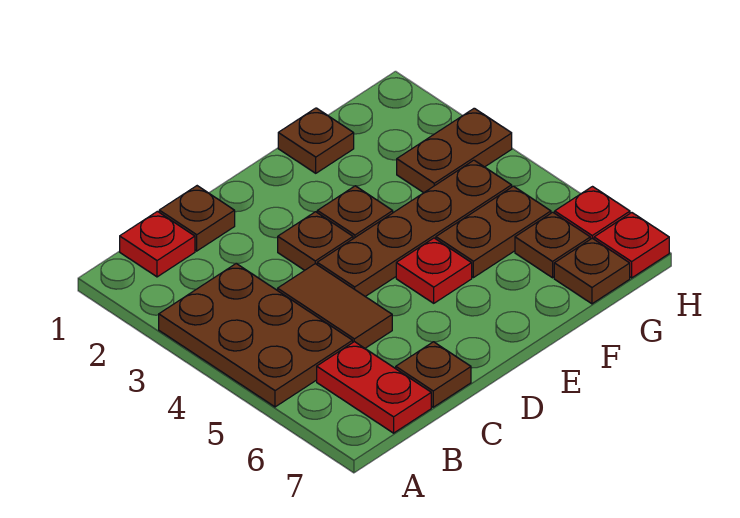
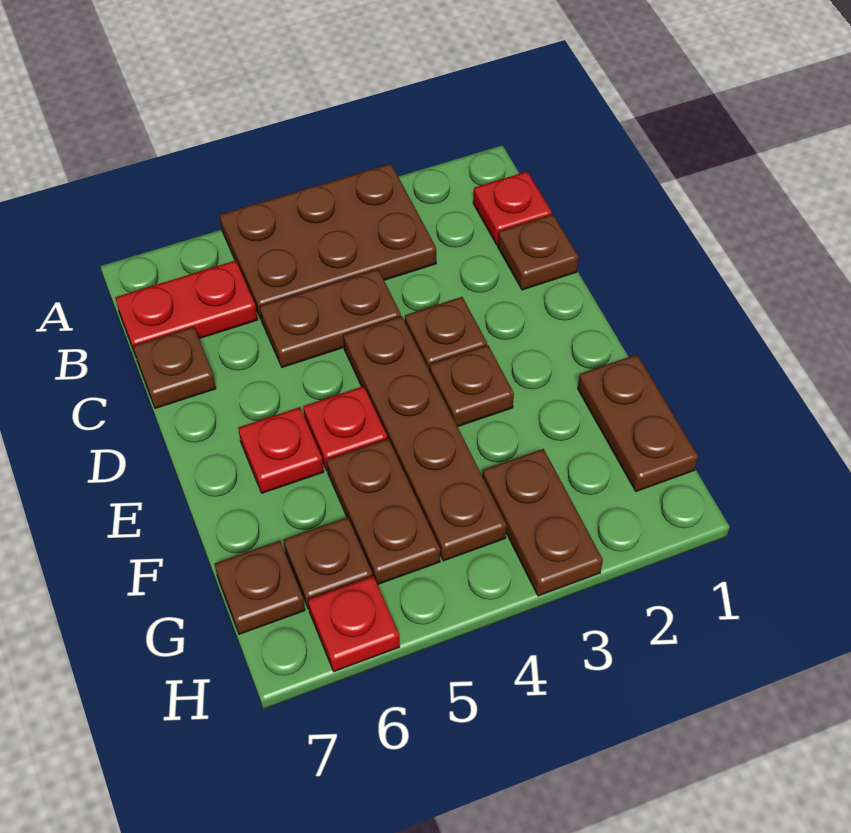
brown tile C4:C5 level 1 -> brown plate C4:C5 level 1
brown plate F1 level 1 -> brown plate F1:G1 level 1
red plate H7 level 1 -> red plate E6 level 1

